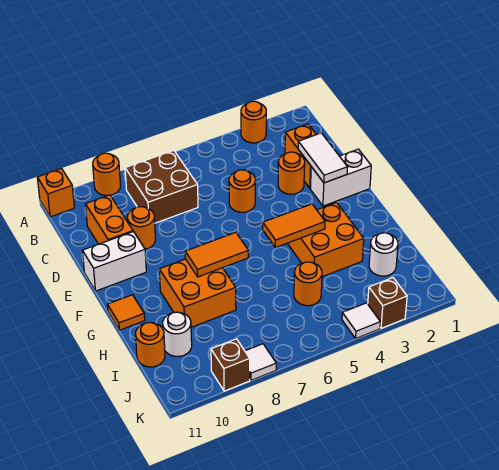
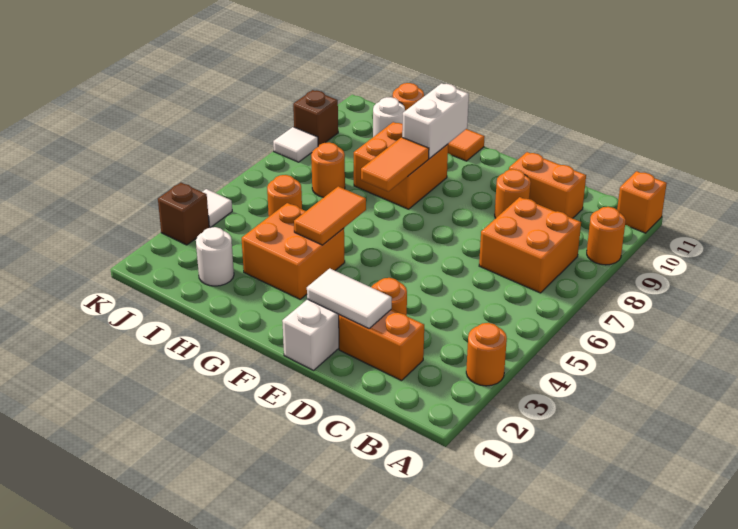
brown brick B7:C8 level 1 -> orange brick B7:C8 level 1
orange round brick D5 level 1 -> orange round brick I7 level 1
white brick E10:E11 level 1 -> white brick G9:G10 level 2

